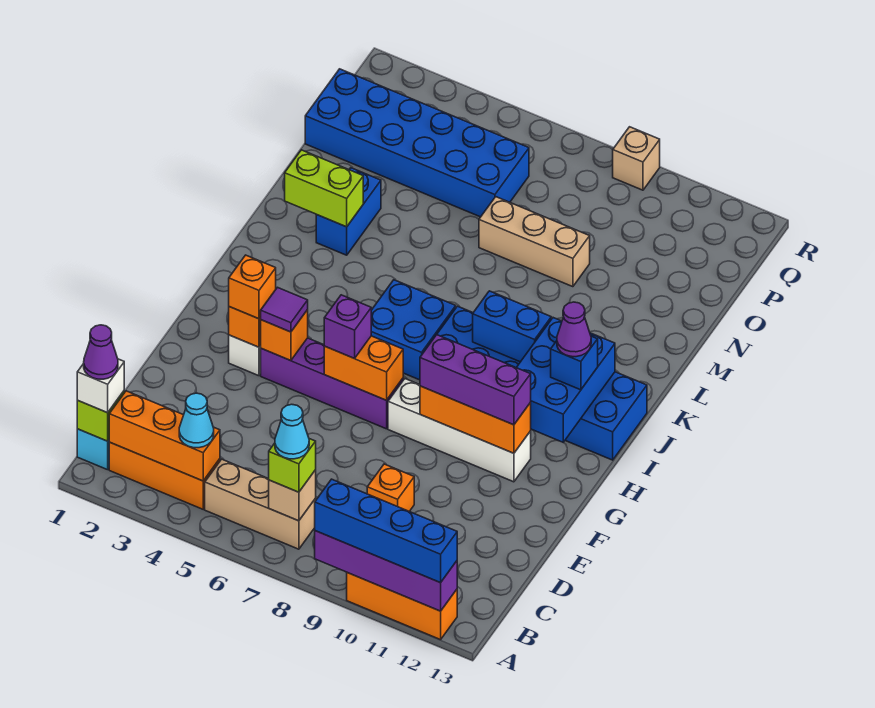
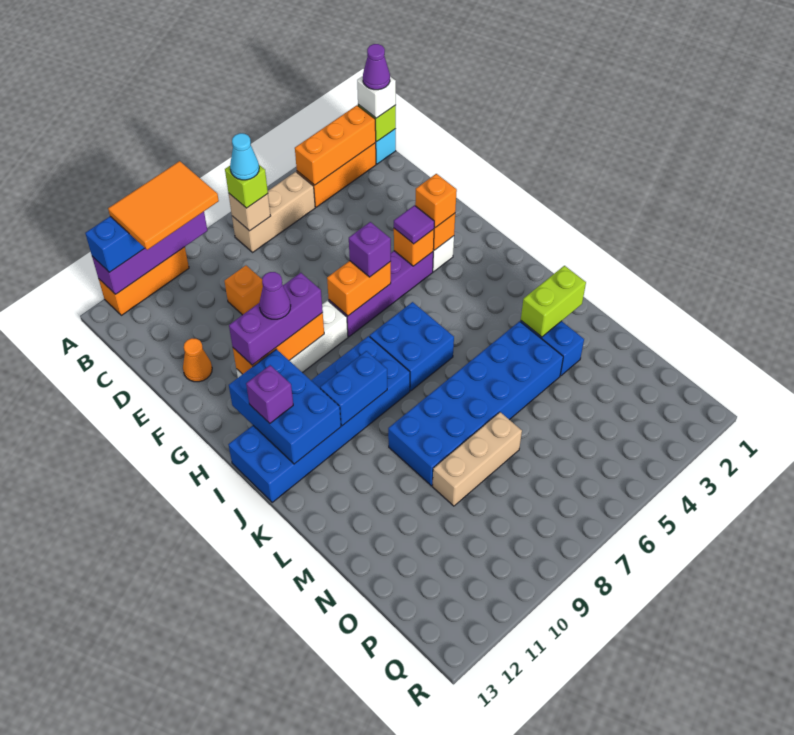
none -> orange tile A9:B11 level 4
cyan cone B4 level 3 -> none
none -> orange cone E12 level 1
blue brick I12 level 3 -> purple brick I12 level 3
purple cone I12 level 4 -> purple cone G10 level 4
blue brick O1:P6 level 1 -> blue brick L4:M9 level 1
tan brick R9 level 1 -> none

